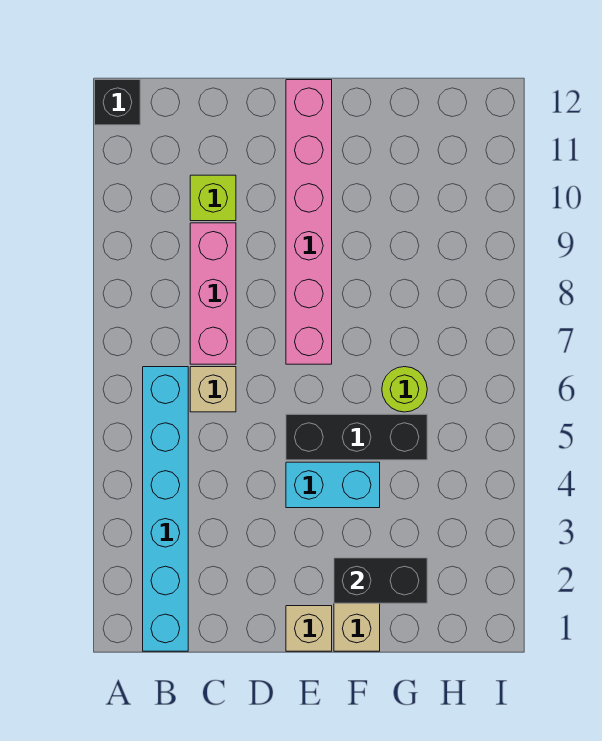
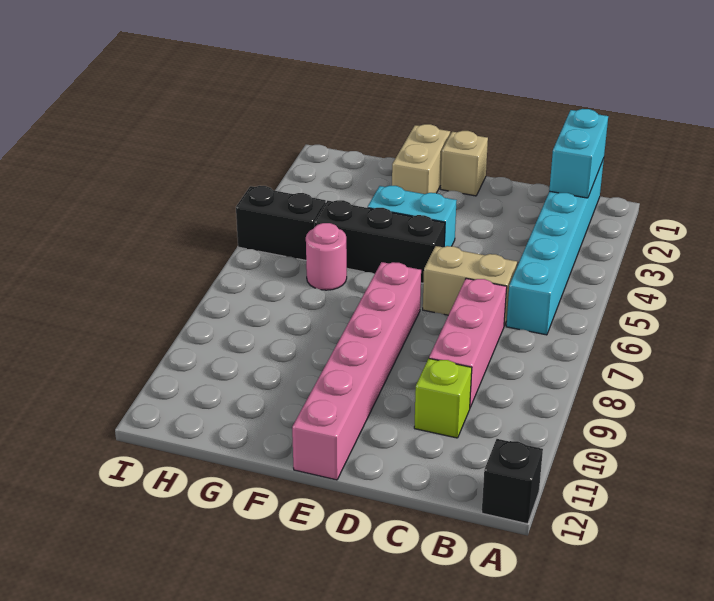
none -> cyan brick B1:B2 level 2
tan brick C6 level 1 -> tan brick C6:D6 level 1
black brick F2:G2 level 2 -> black brick H5:I5 level 1
lime round brick G6 level 1 -> pink round brick G6 level 1

